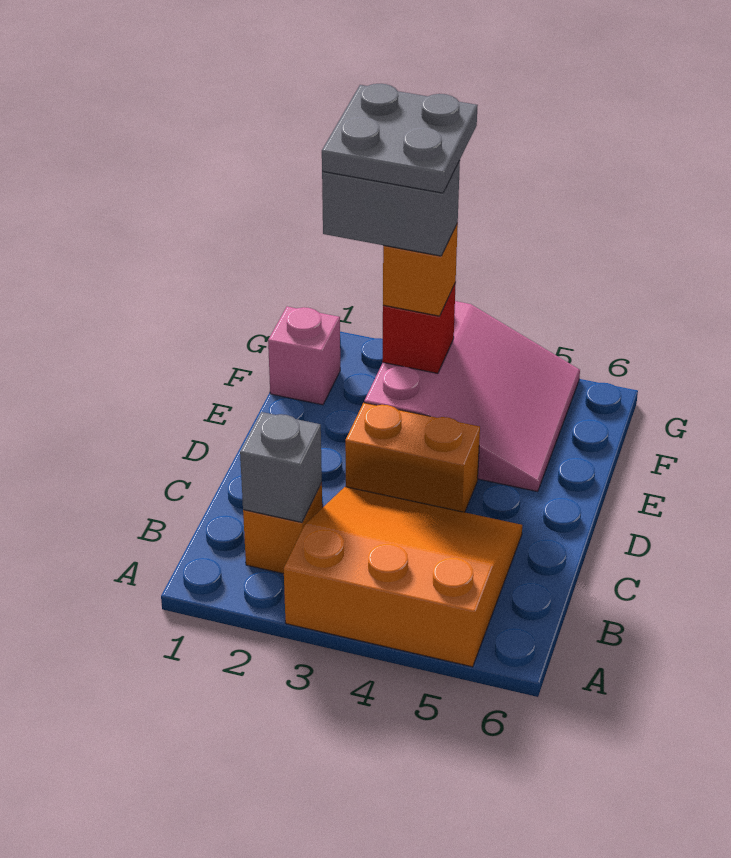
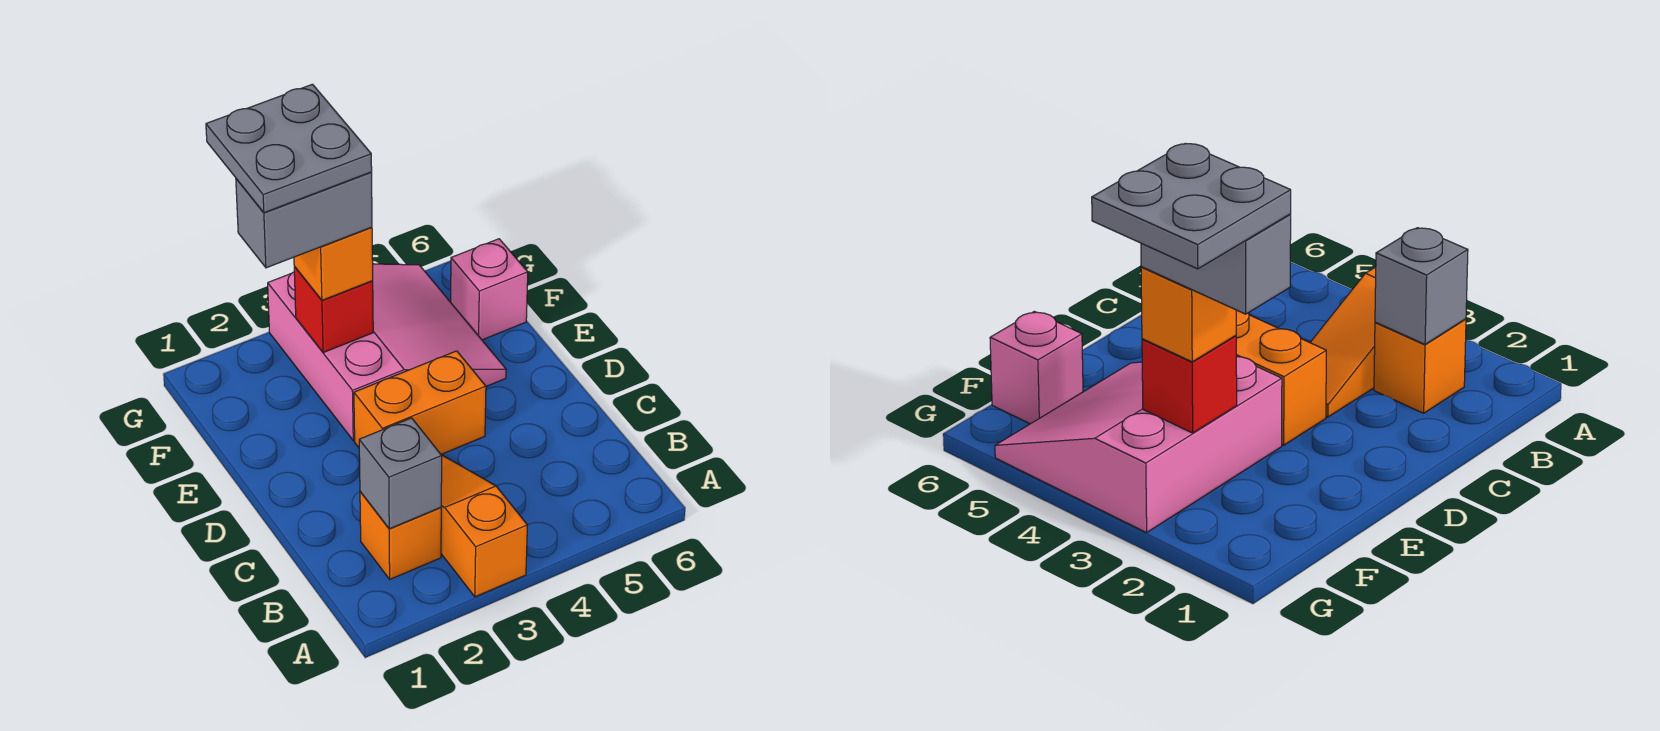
orange slope A3:C5 level 1 top A -> orange slope A3:C3 level 1 top A
pink brick F1 level 1 -> pink brick F6 level 1

